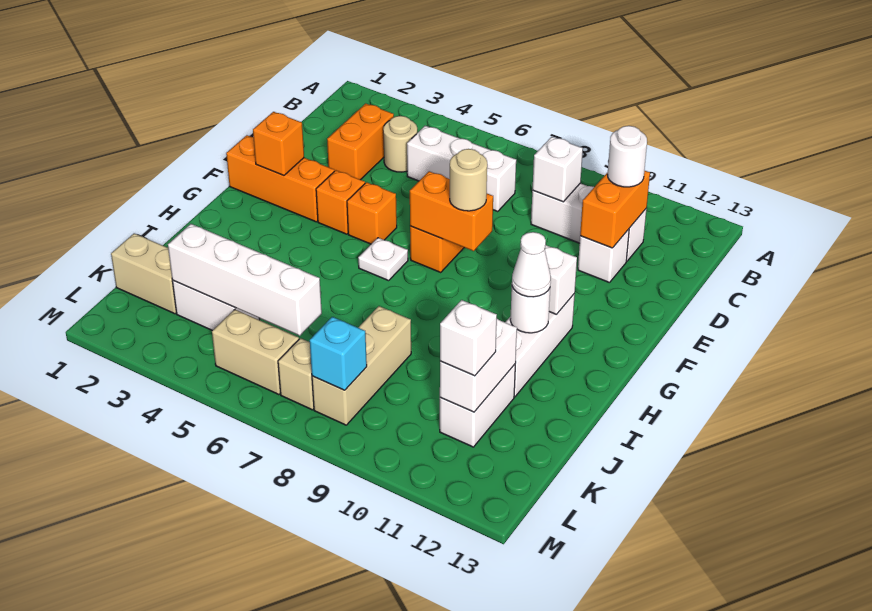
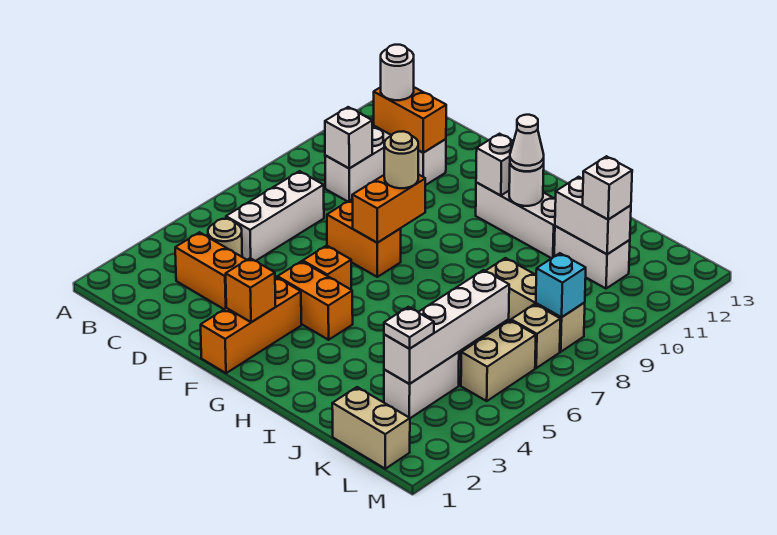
orange brick F4 level 1 -> orange brick F4:G4 level 1
white plate G6 level 1 -> white plate K3 level 3
tan brick K1:K2 level 1 -> tan brick K1:L1 level 1

